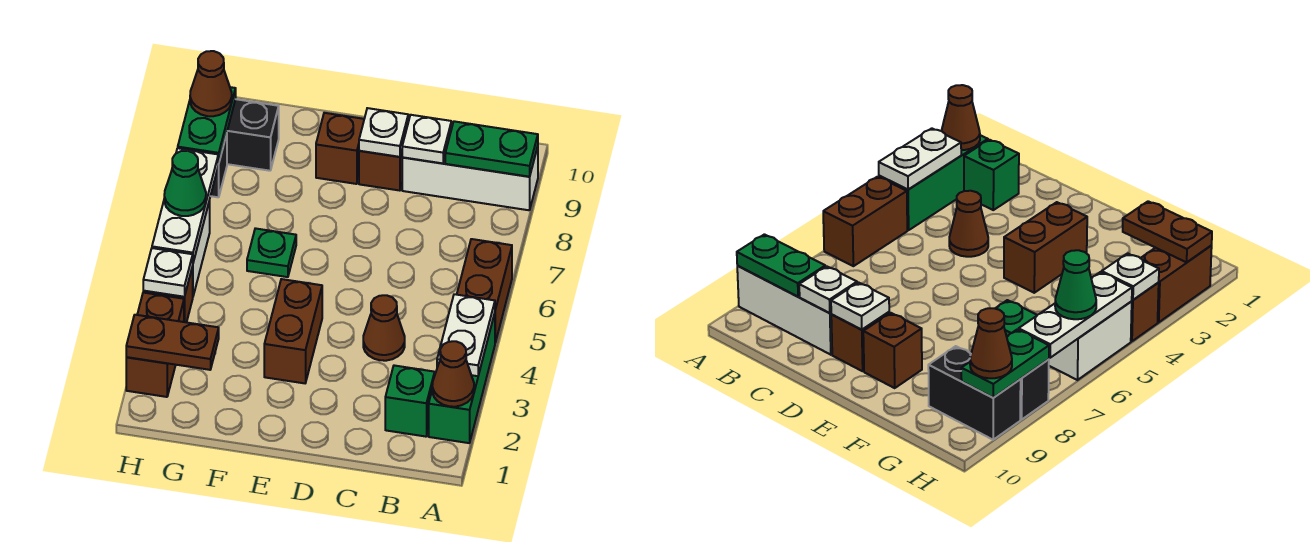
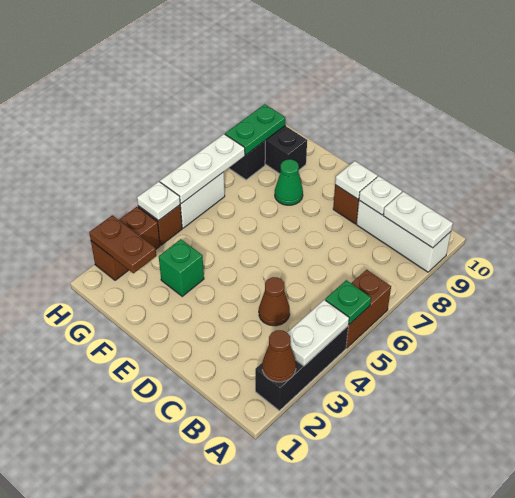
green brick A2:A4 level 1 -> black brick A2:A4 level 1
green plate A9:B9 level 2 -> white plate A9:B9 level 2
green brick B2 level 1 -> green brick F3 level 1
brown brick E3:E4 level 1 -> none
brown brick E9 level 1 -> none
green plate F6 level 1 -> green plate A5 level 2
green cone H6 level 3 -> green cone F8 level 1
brown cone H9 level 3 -> none

